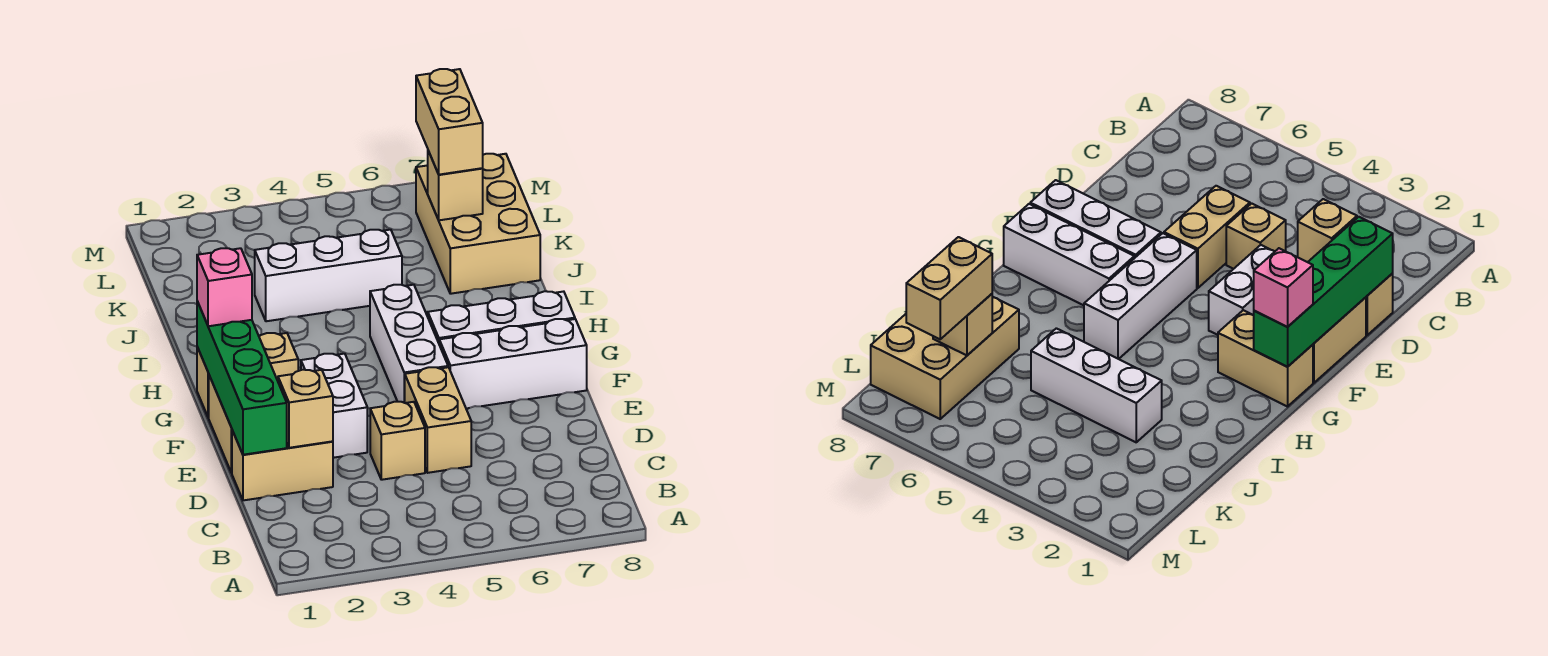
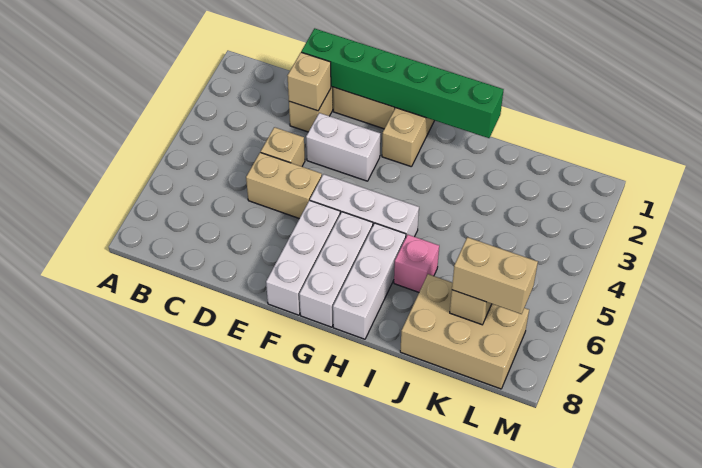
green brick D1:G1 level 2 -> green brick D1:I1 level 2
pink brick G1 level 3 -> pink brick I6 level 1
white brick J3:J5 level 1 -> white brick H6:H8 level 1

